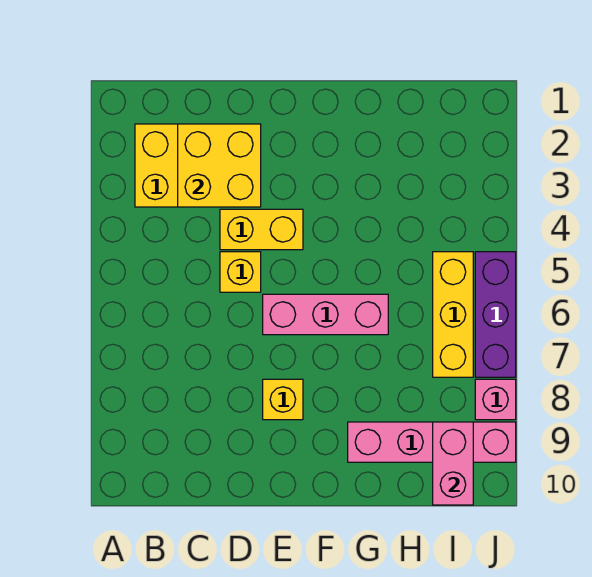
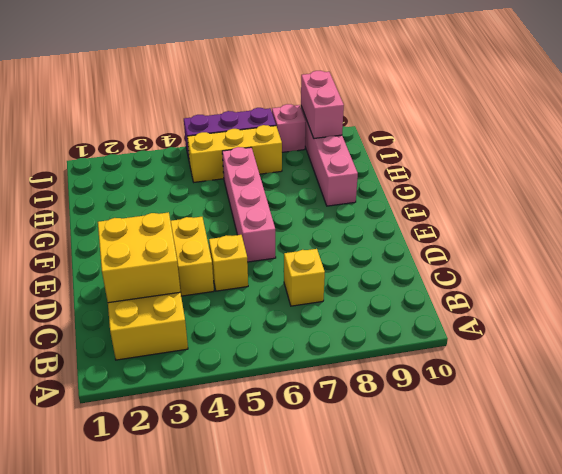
pink brick E6:G6 level 1 -> pink brick E6:H6 level 1
yellow brick E8 level 1 -> yellow brick C7 level 1
pink brick I9:I10 level 2 -> pink brick I9:J9 level 2

